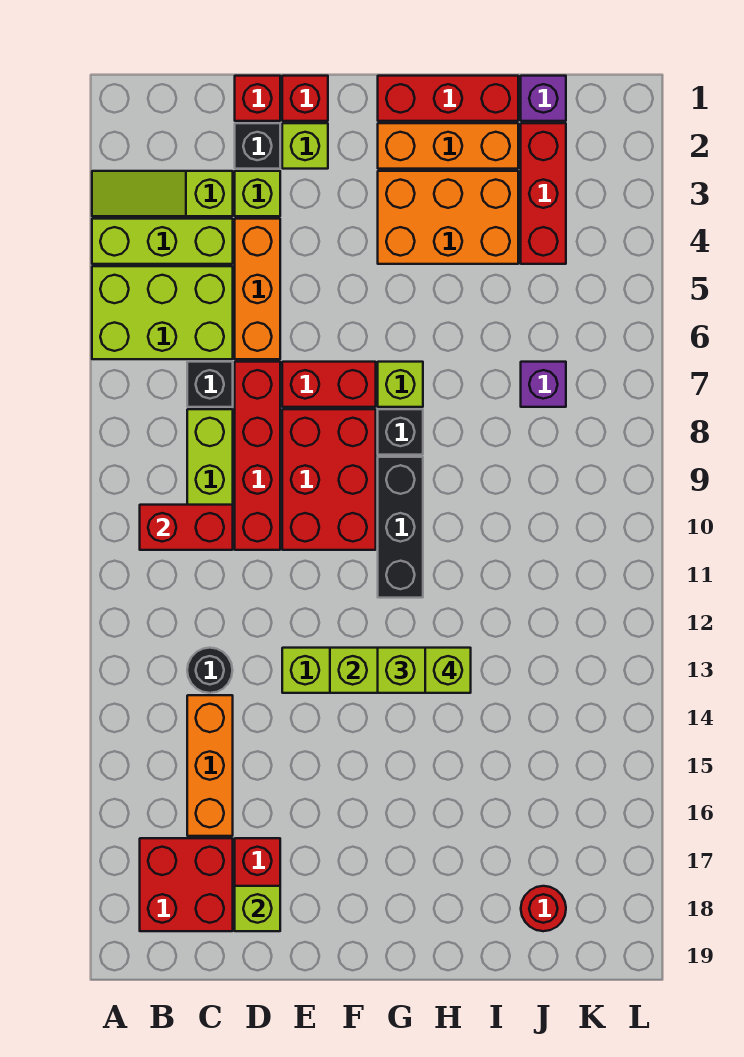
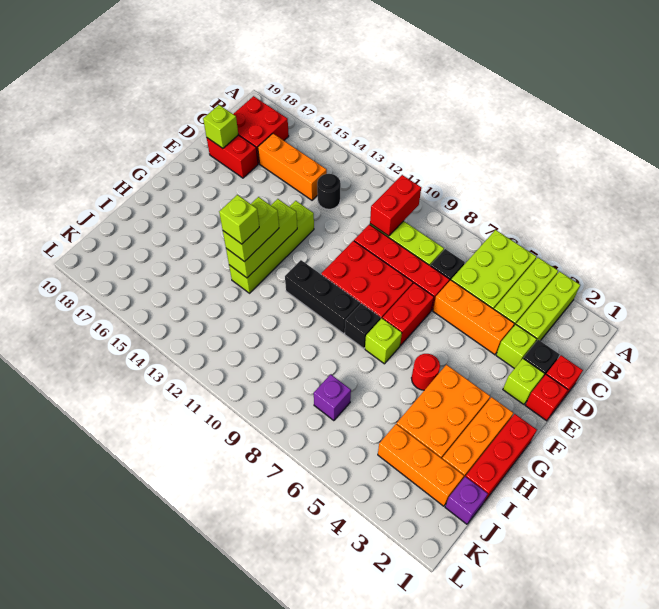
lime slope A3:C3 level 1 top C -> lime brick A3:C3 level 1
red brick J2:J4 level 1 -> orange brick J2:J4 level 1
red round brick J18 level 1 -> red round brick G5 level 1

